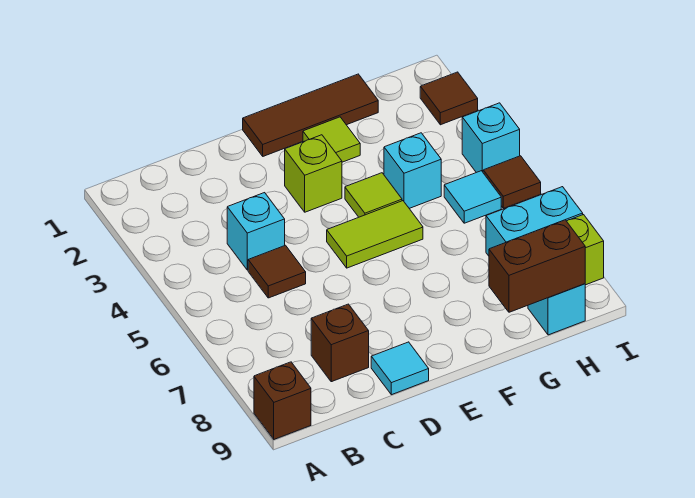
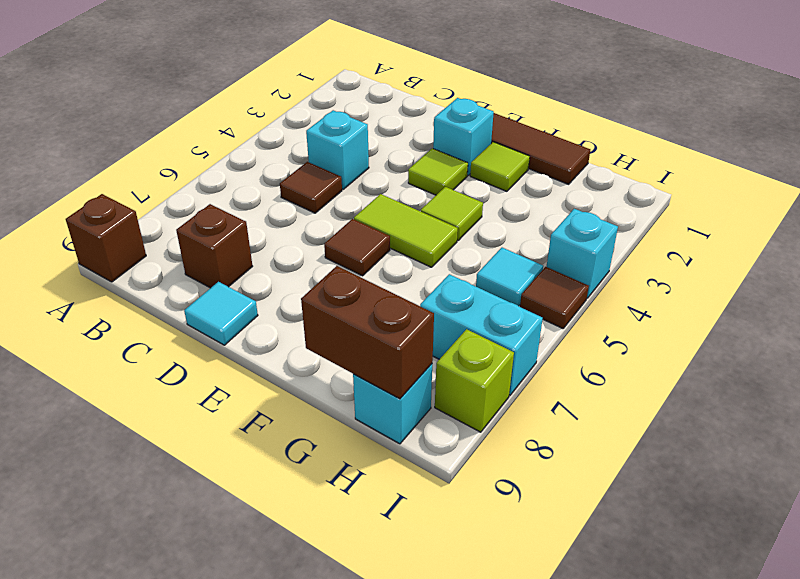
lime brick E3 level 1 -> lime tile E3 level 1
cyan brick G4 level 1 -> cyan brick E2 level 1
brown tile I2 level 1 -> brown tile E6 level 1

